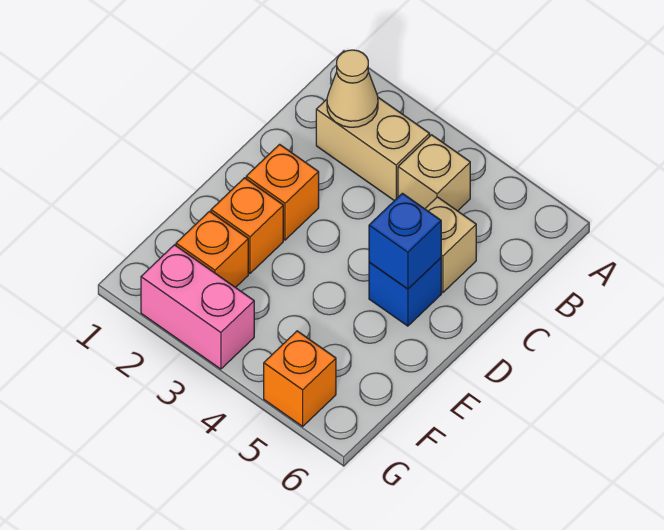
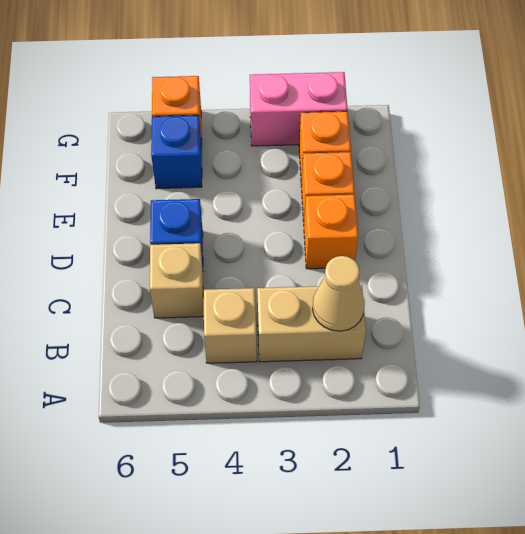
blue brick D5 level 2 -> blue brick F5 level 1

